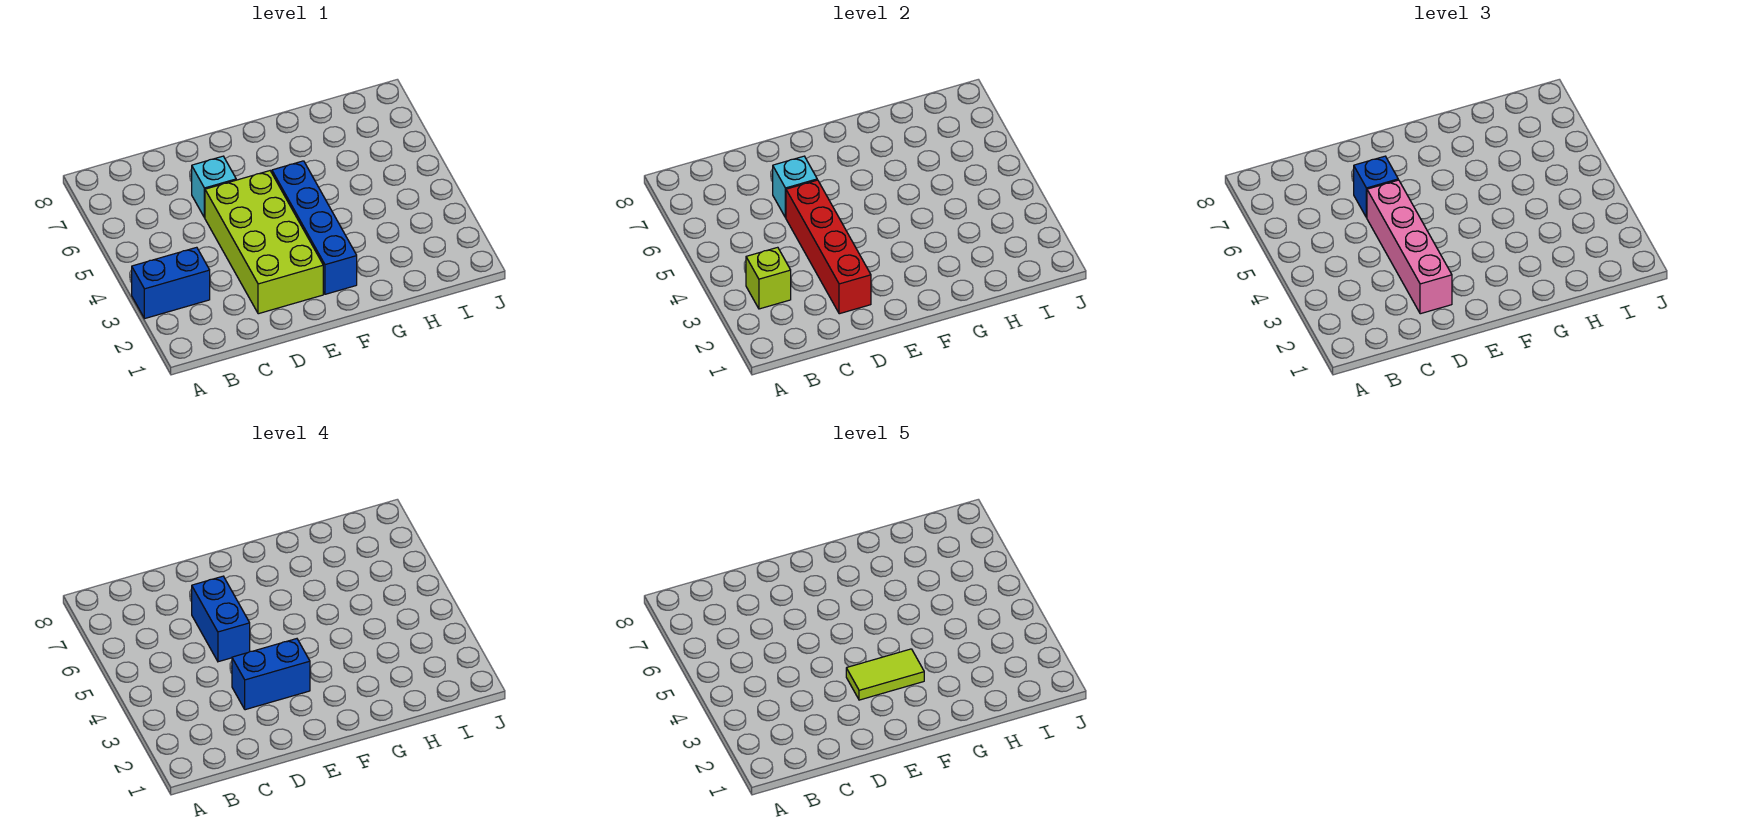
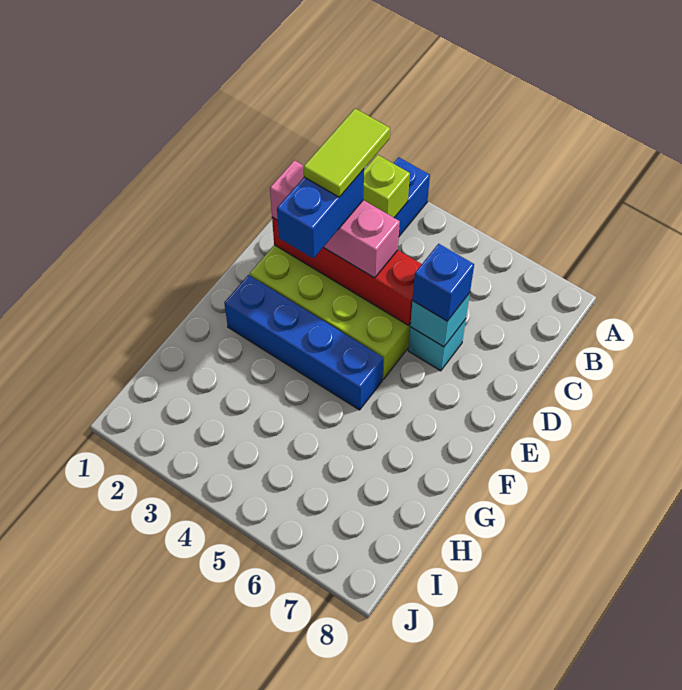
pink brick D2:D5 level 3 -> pink brick D2:D4 level 3
blue brick D5:D6 level 4 -> none
lime tile E3:F3 level 5 -> lime tile C3:D3 level 5

